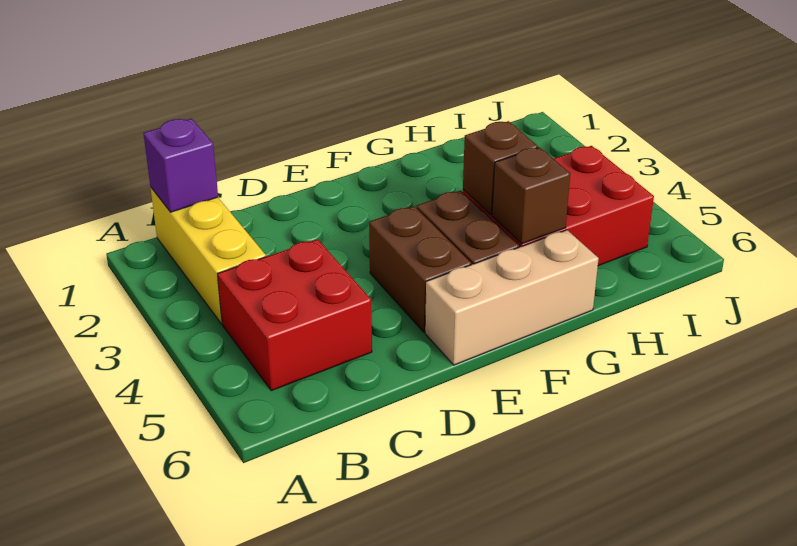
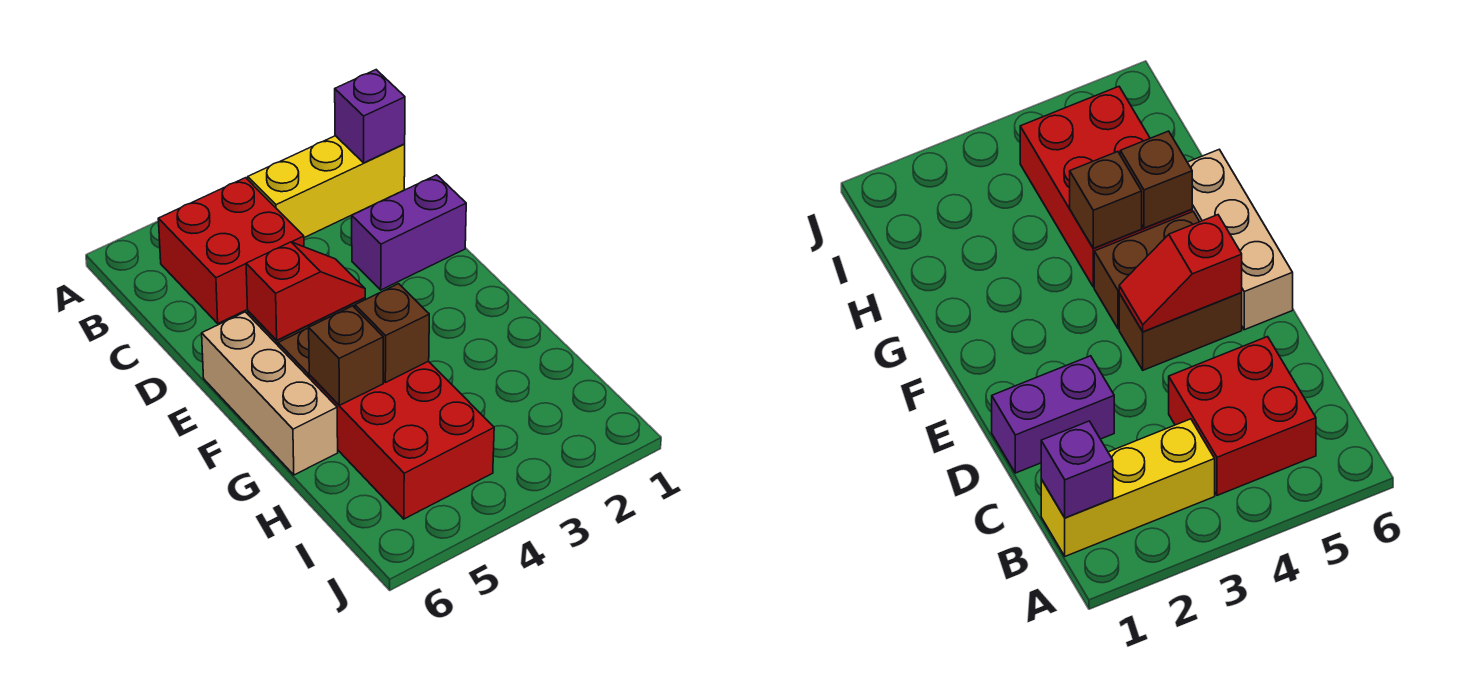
none -> purple brick D1:D2 level 1
none -> red slope E4:E5 level 2 top 5

